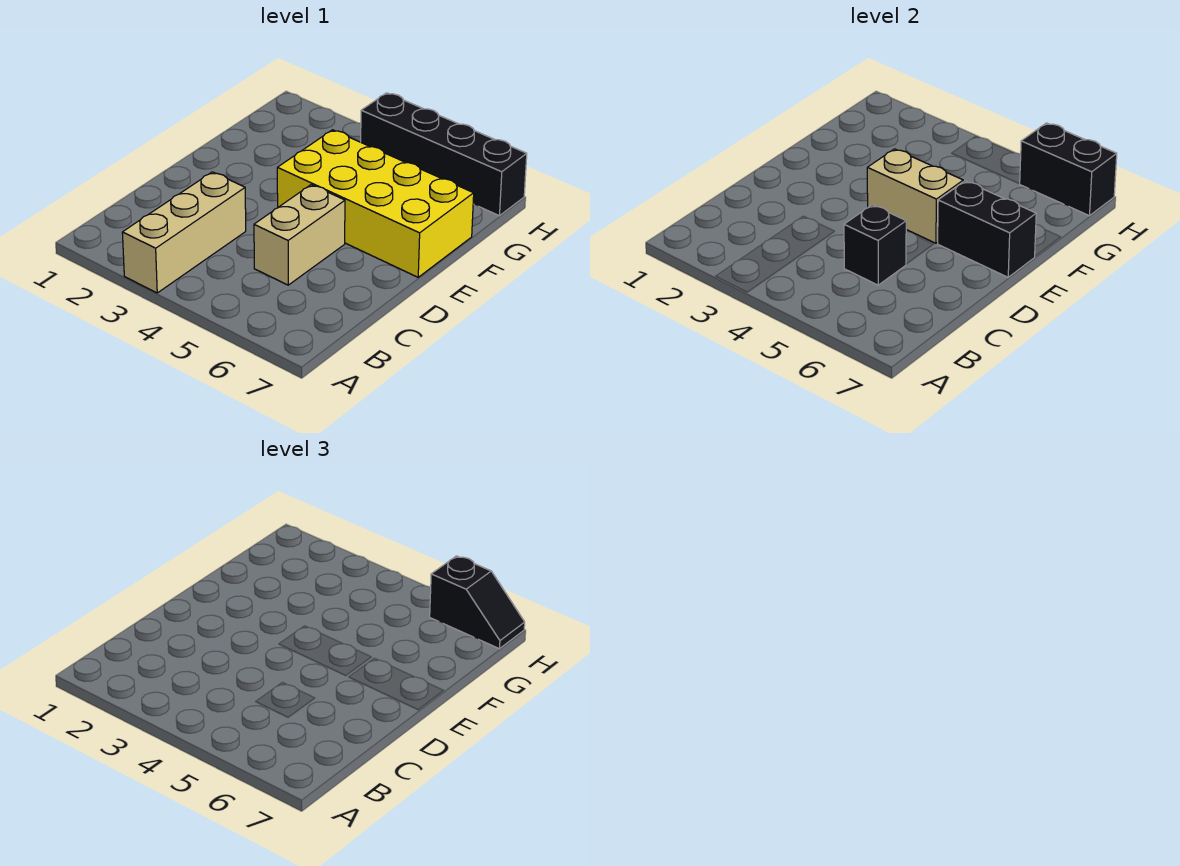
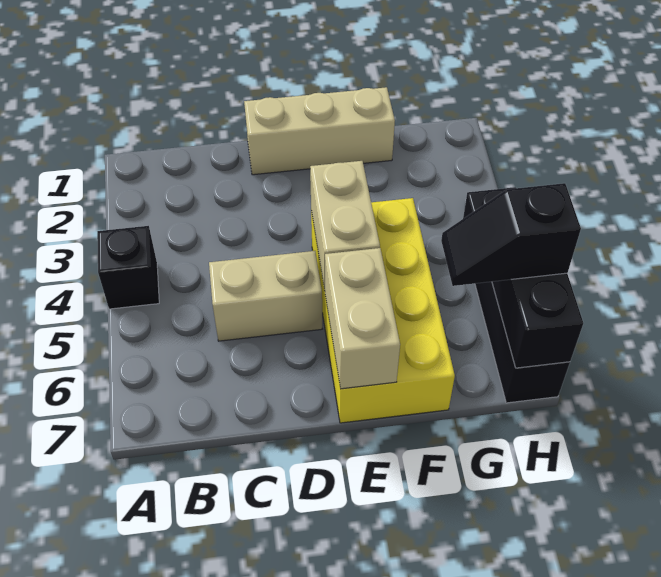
tan brick A3:C3 level 1 -> tan brick D1:F1 level 1
black brick C5 level 2 -> black brick A4 level 1
black brick E6:E7 level 2 -> tan brick E6:E7 level 2
black slope H6:H7 level 3 top 6 -> black slope G6:H6 level 3 top H

